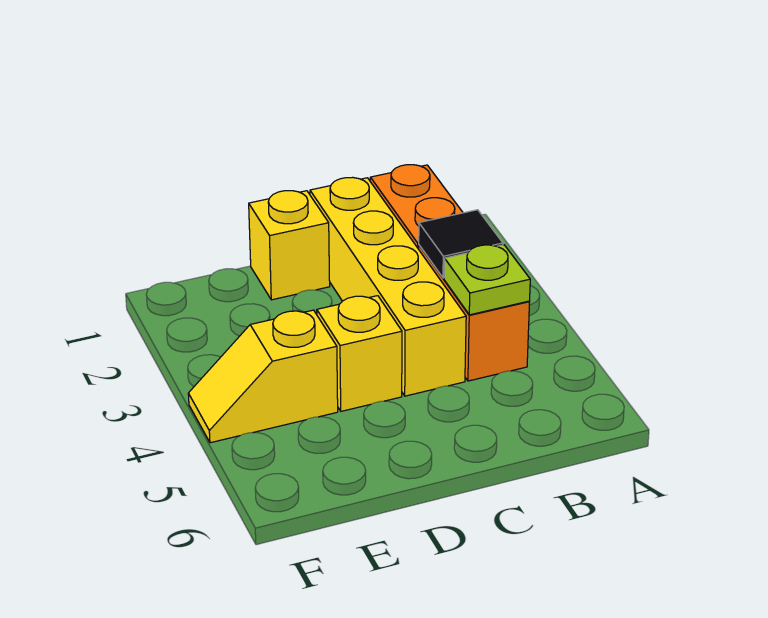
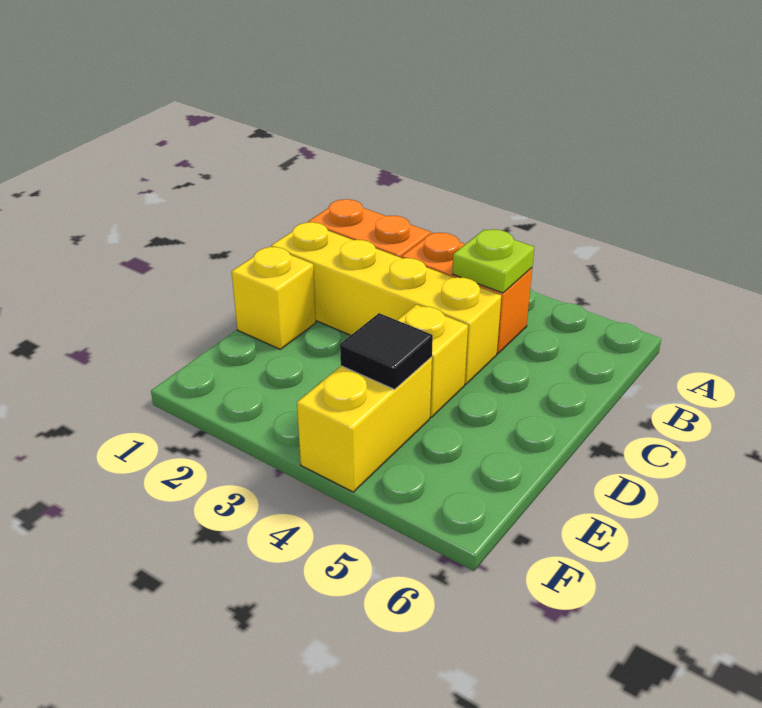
black tile B3 level 2 -> black tile E4 level 2
yellow slope E4:F4 level 1 top E -> yellow brick E4:F4 level 1

